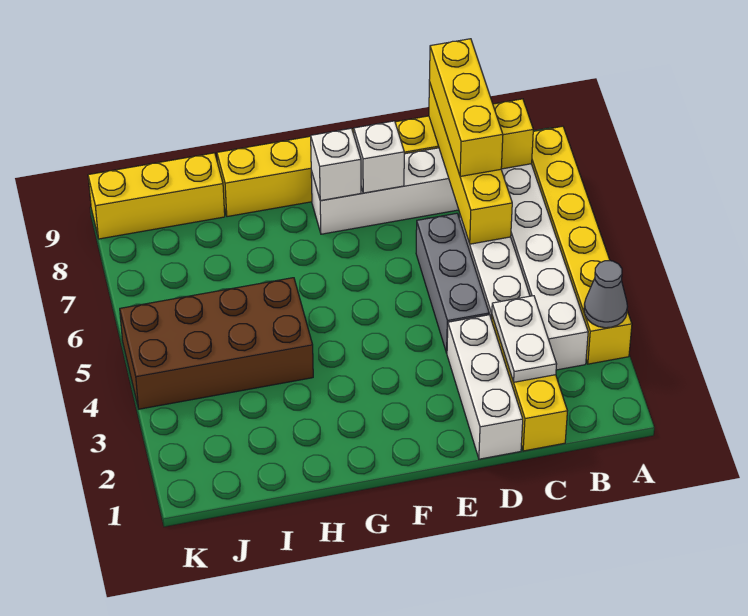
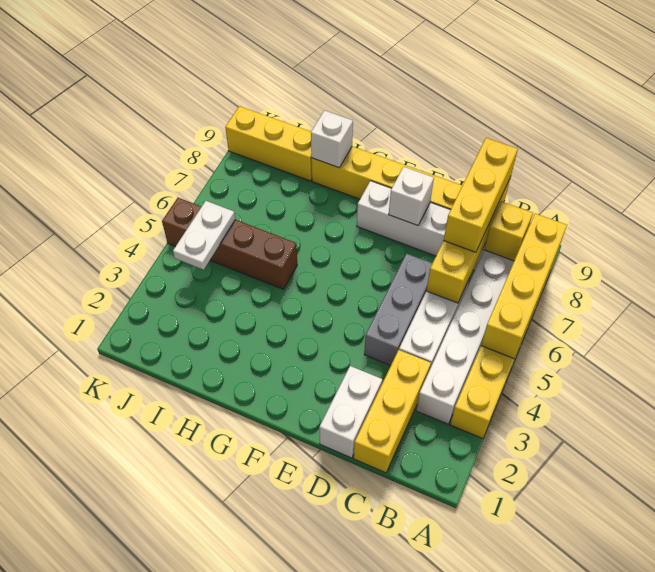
grey cone A3 level 2 -> none
none -> yellow brick A5:A8 level 2
white plate C2:C3 level 2 -> white plate J4:J5 level 2
white brick D1:D3 level 1 -> white brick D1:D2 level 1
white brick F8 level 2 -> white brick H9 level 2
brown brick H4:K5 level 1 -> brown brick H5:K5 level 1

